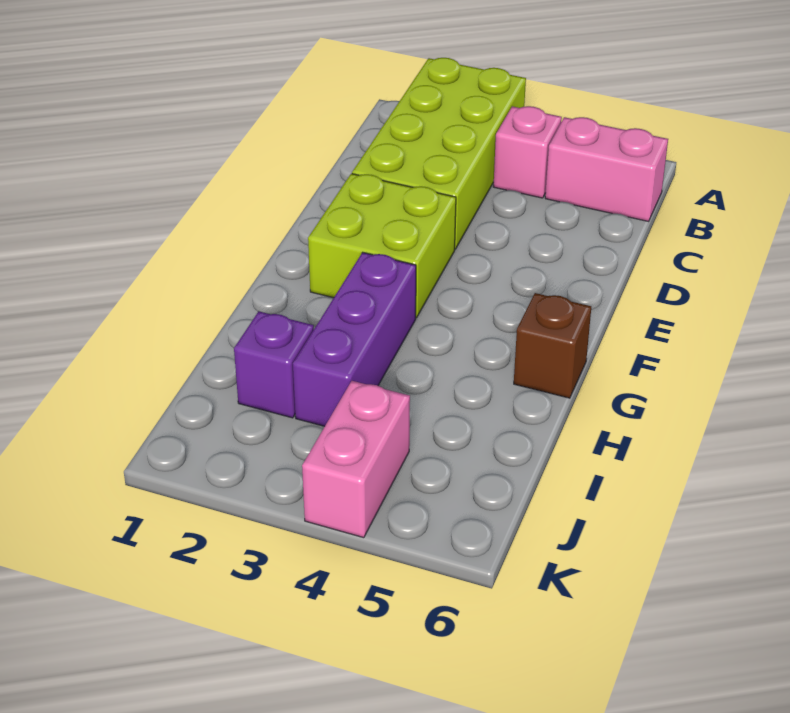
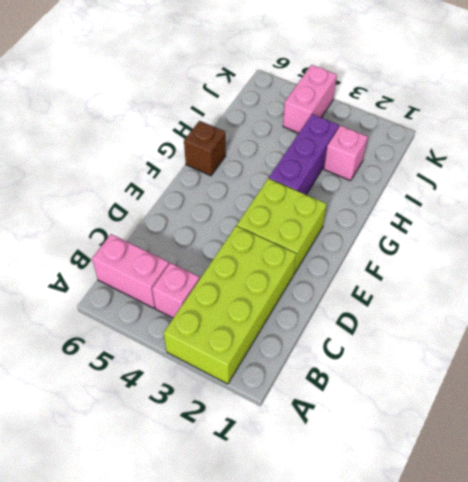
purple brick I2 level 1 -> pink brick I2 level 1

